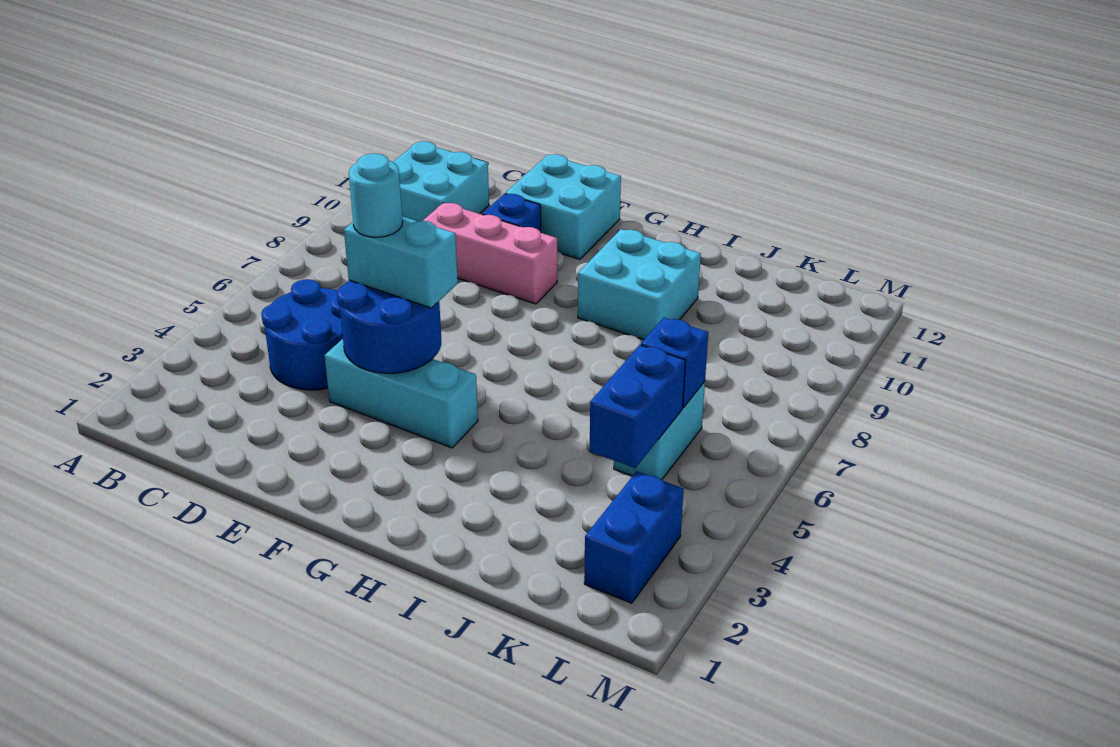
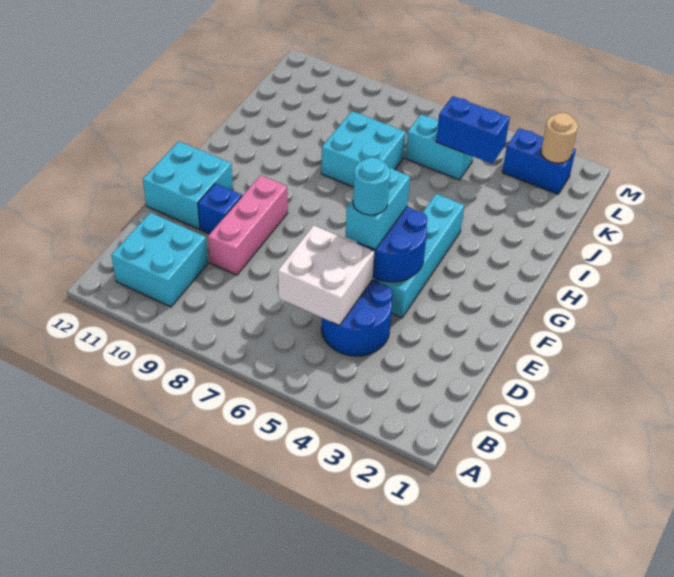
none -> white brick C5:D6 level 2
cyan brick E4:G4 level 1 -> cyan brick E4:H4 level 1
cyan brick H9:I10 level 1 -> cyan brick I7:J8 level 1
blue brick K6 level 2 -> none
none -> tan round brick L2 level 2

